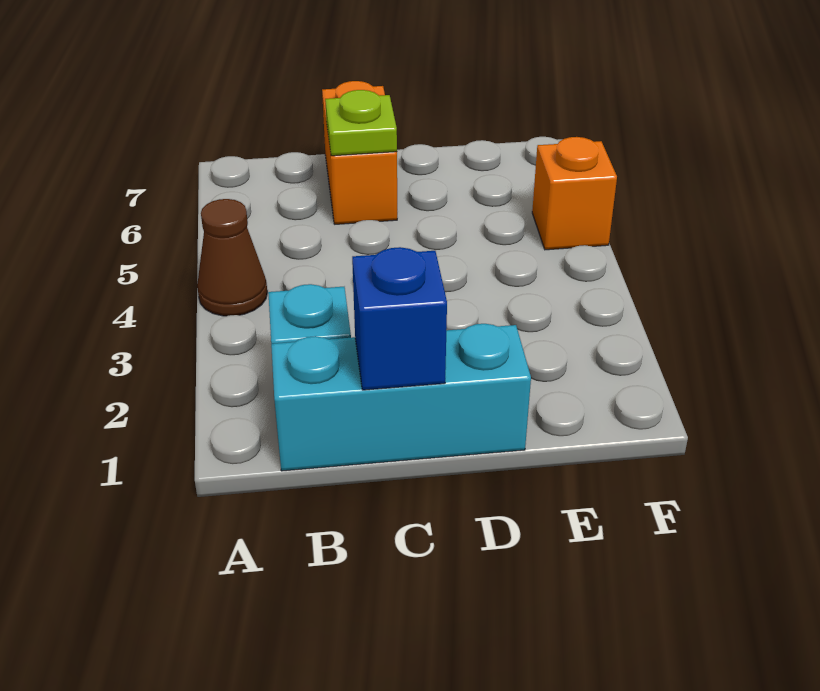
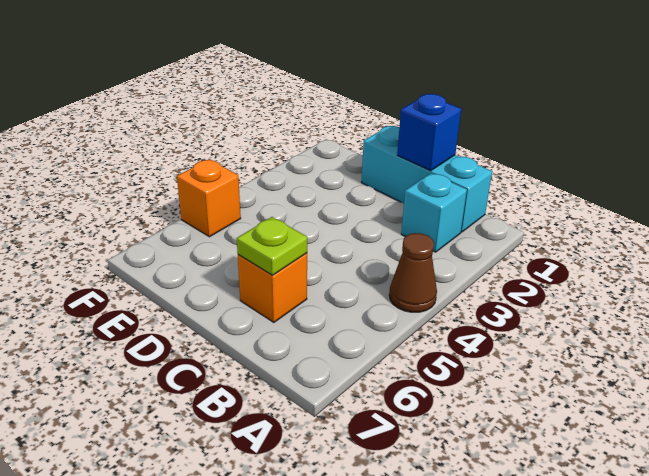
orange brick C6:C7 level 1 -> orange brick C6 level 1

